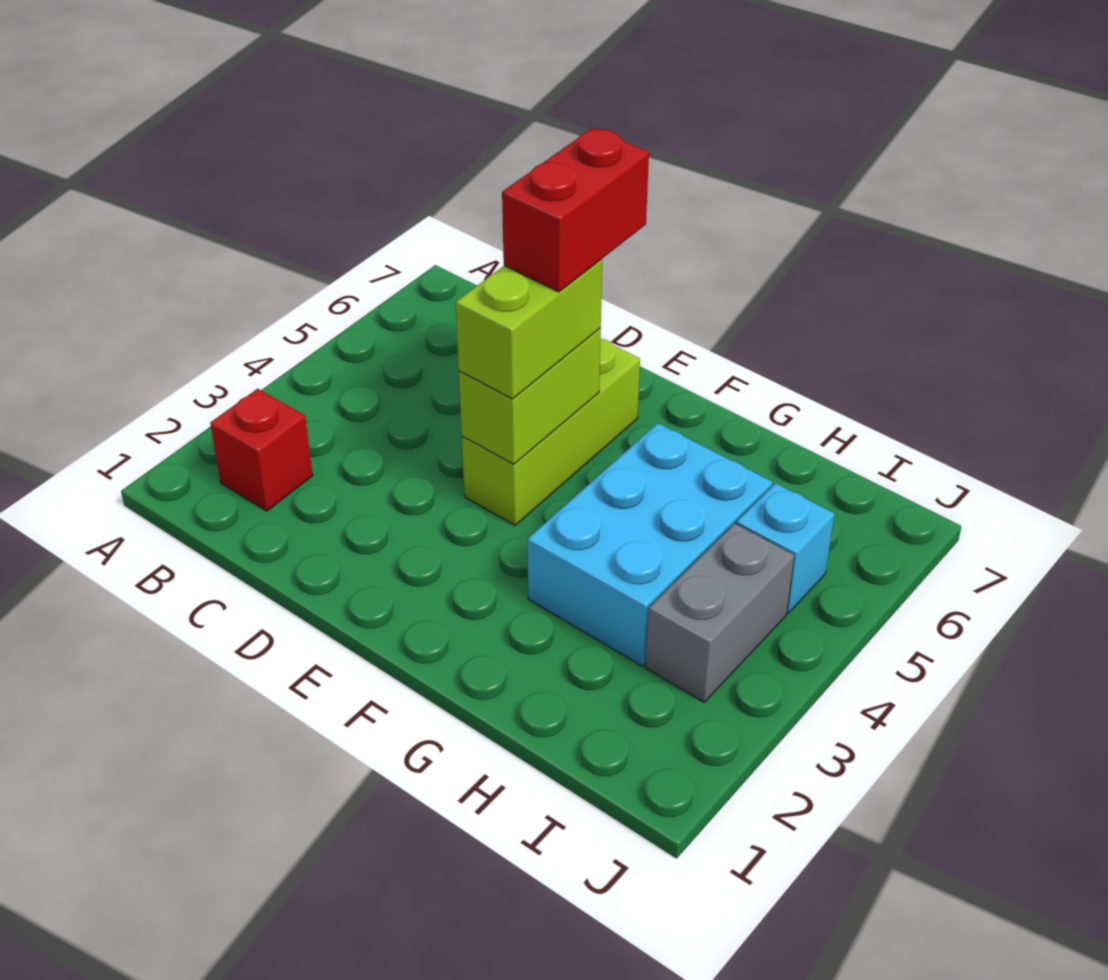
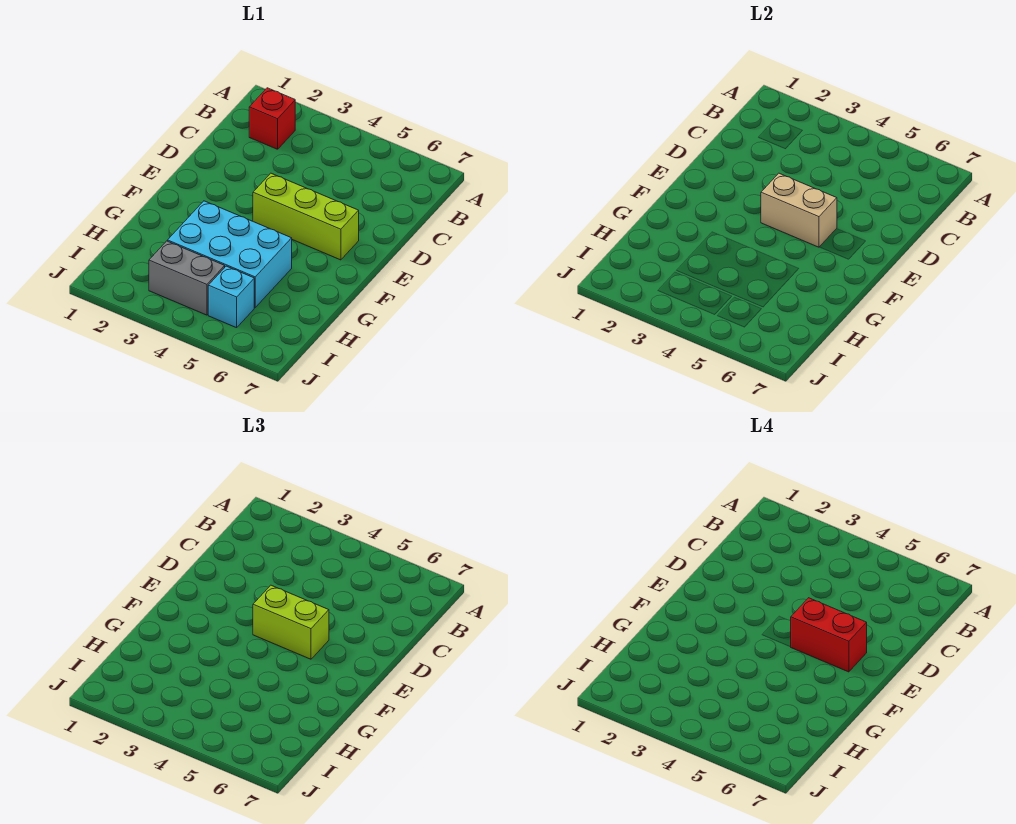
lime brick E4:E5 level 2 -> tan brick E4:E5 level 2

